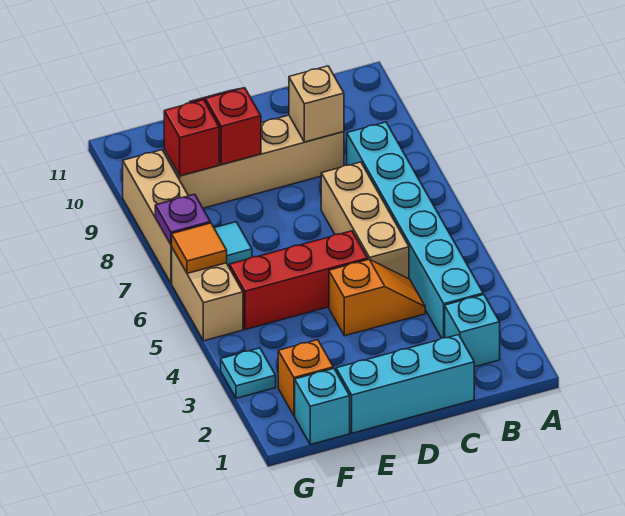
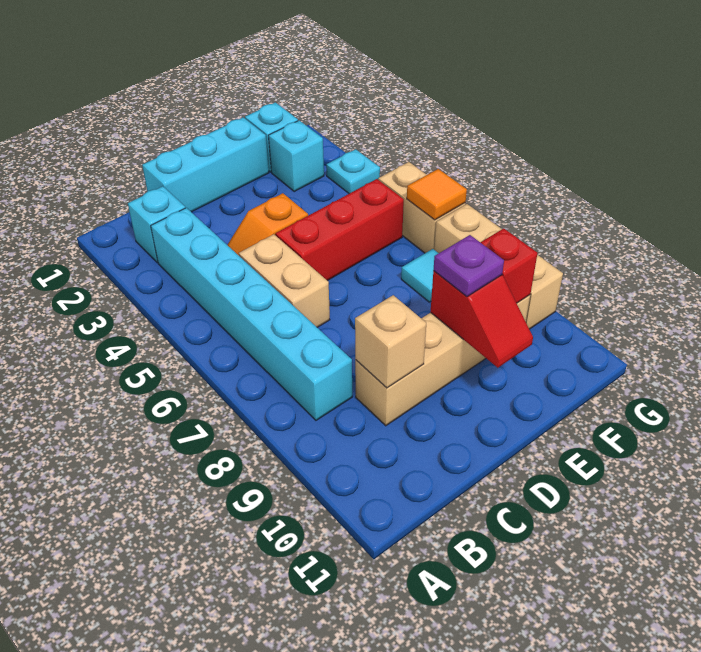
tan brick C5:C7 level 1 -> tan brick C5:C6 level 1
orange brick F2 level 1 -> cyan brick F2 level 1
purple plate G7 level 2 -> purple plate E9 level 3

